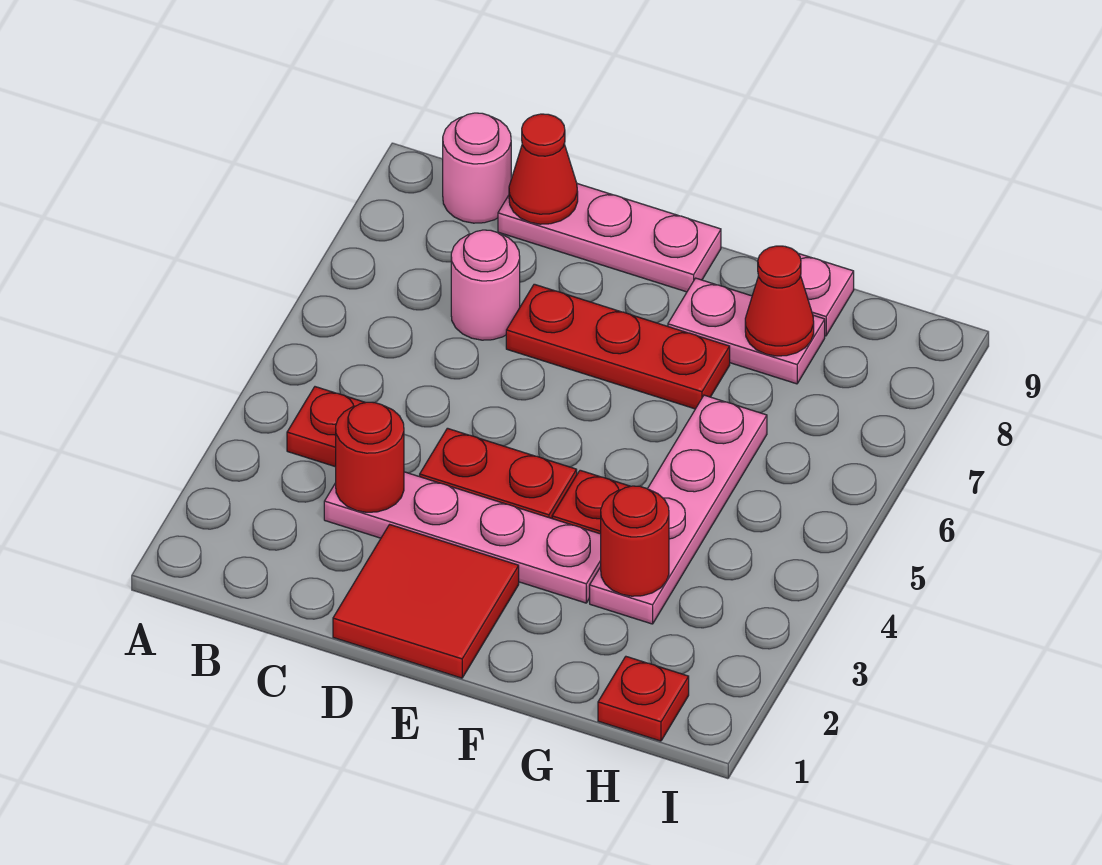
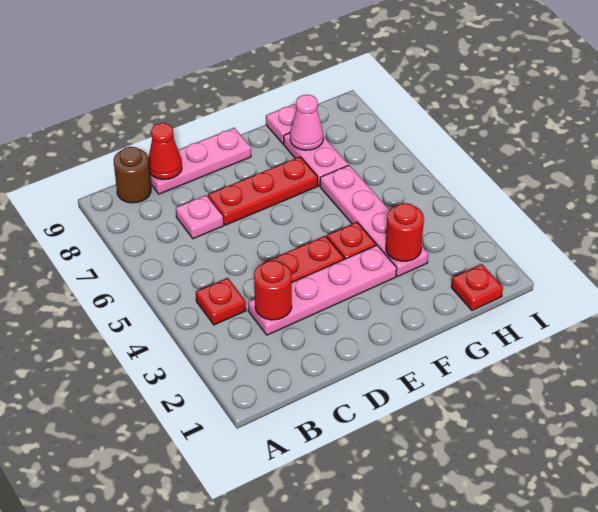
pink round brick B9 level 1 -> brown round brick B9 level 1
pink round brick C7 level 1 -> pink plate C7 level 1
red tile D1:E2 level 1 -> none
pink plate F8:G8 level 1 -> pink plate G7:G8 level 1
red cone G8 level 2 -> pink cone G8 level 2

